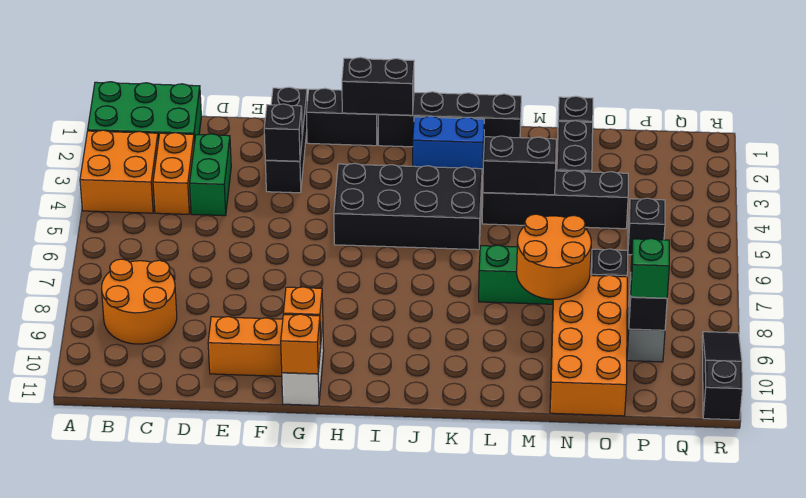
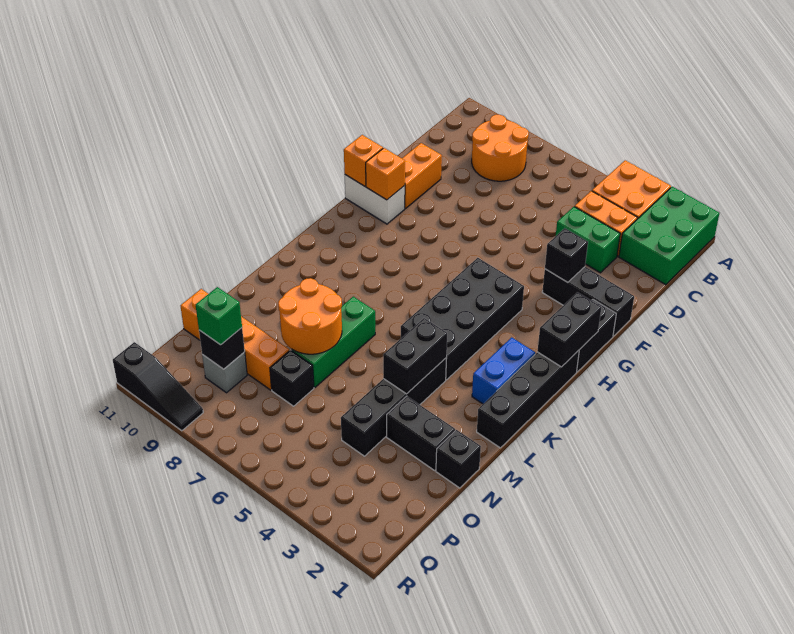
orange brick N8:O11 level 1 -> orange brick O8:O11 level 1
black brick P5 level 1 -> none

